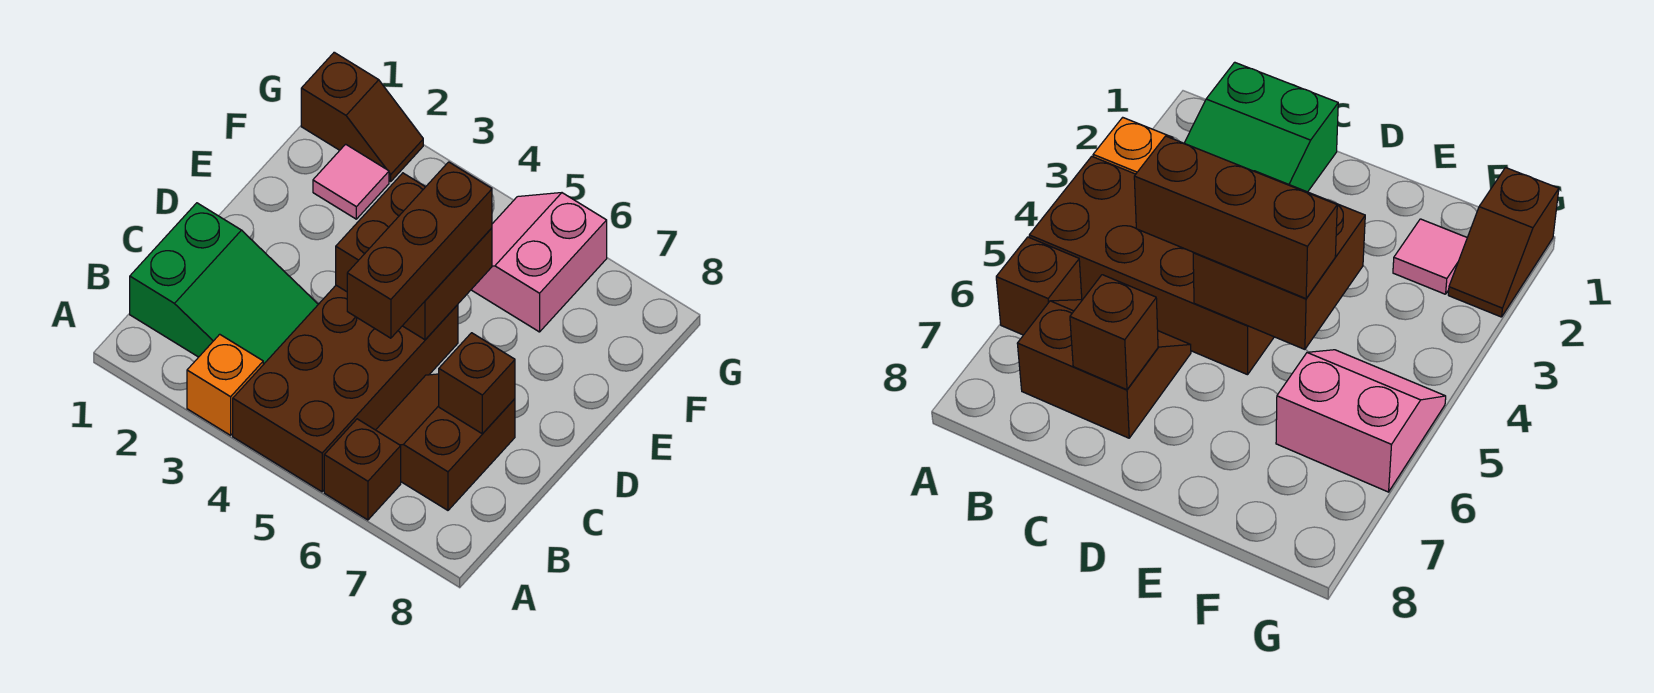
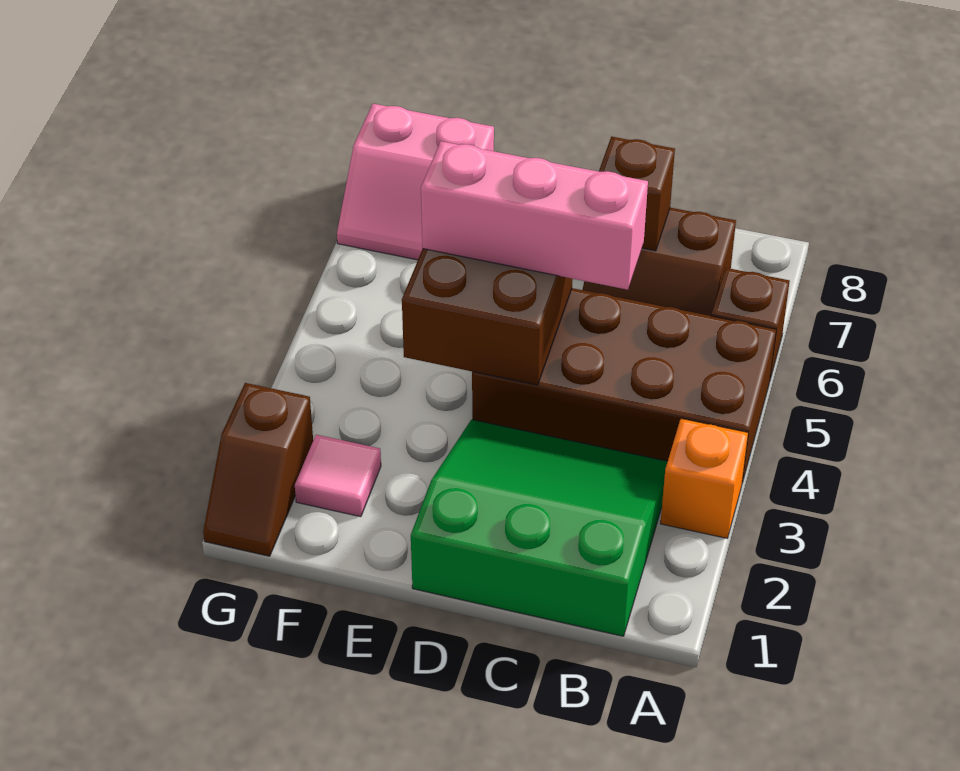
green slope B1:C3 level 1 top 1 -> green slope B1:D3 level 1 top 1
brown brick C5:E5 level 3 -> pink brick C5:E5 level 3
pink slope F5:G6 level 1 top 6 -> pink slope F7:G8 level 1 top 8
brown slope G1:G2 level 1 top 1 -> brown slope G1:G2 level 1 top 2

